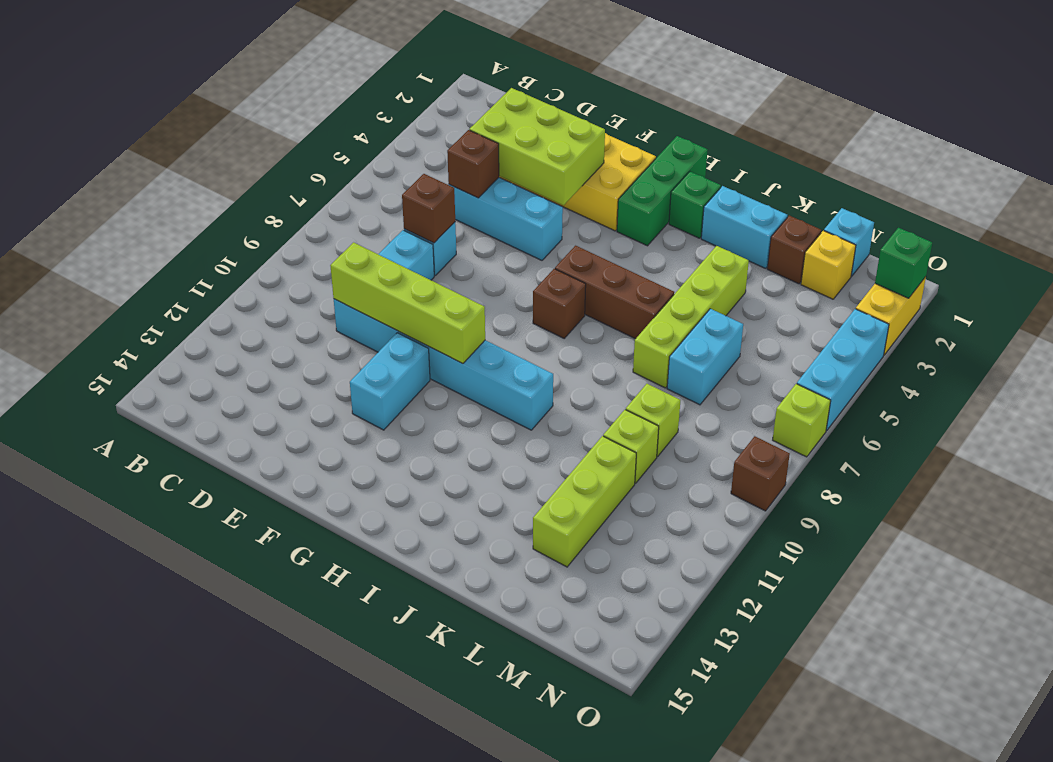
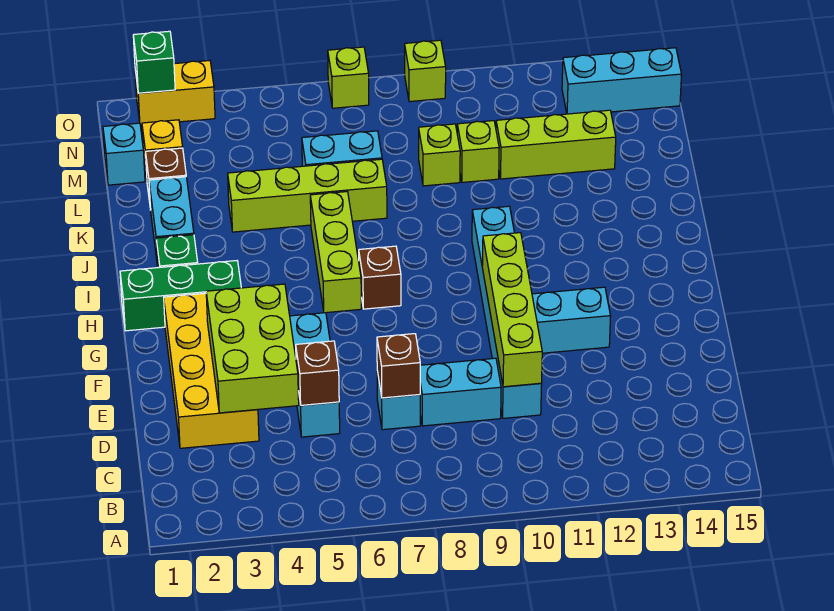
brown brick H6:J6 level 1 -> lime brick H6:J6 level 1
cyan brick O4:O6 level 1 -> cyan brick N13:N15 level 1
brown brick O9 level 1 -> lime brick O9 level 1

